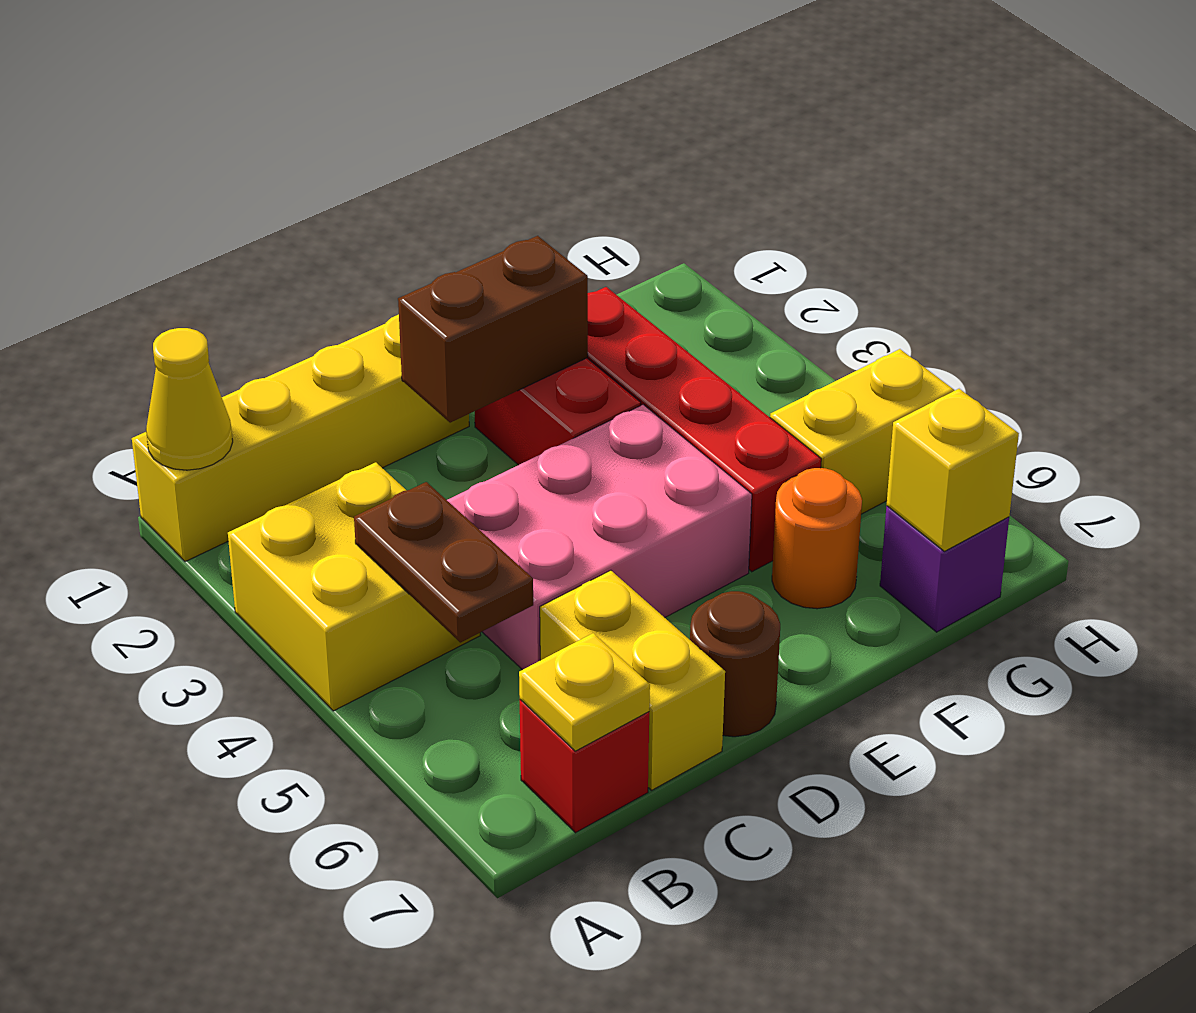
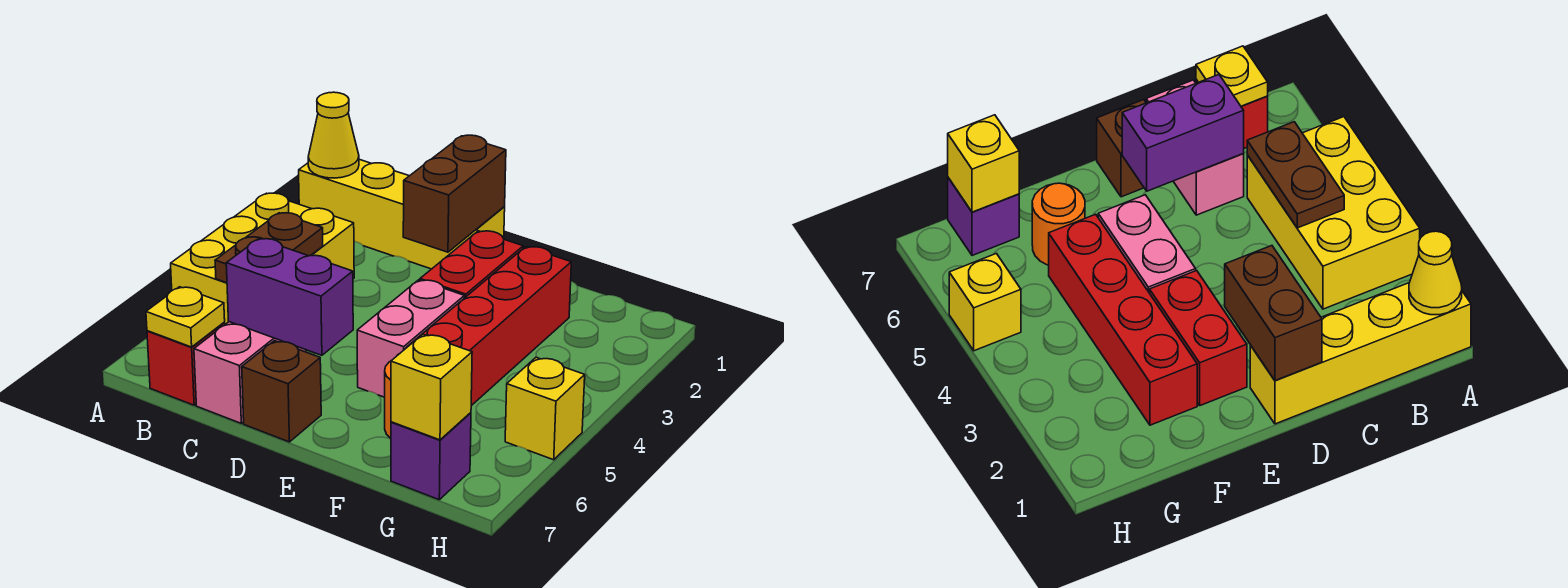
yellow brick A3:B4 level 1 -> yellow brick A3:B5 level 1
pink brick C4:E5 level 1 -> pink brick E4:E5 level 1
yellow brick C6:C7 level 1 -> pink brick C6:C7 level 1
none -> purple brick C6:D6 level 2
brown brick D2:E2 level 2 -> brown brick D1:D2 level 2
brown round brick D7 level 1 -> brown brick D7 level 1
yellow brick G5:H5 level 1 -> yellow brick H5 level 1

